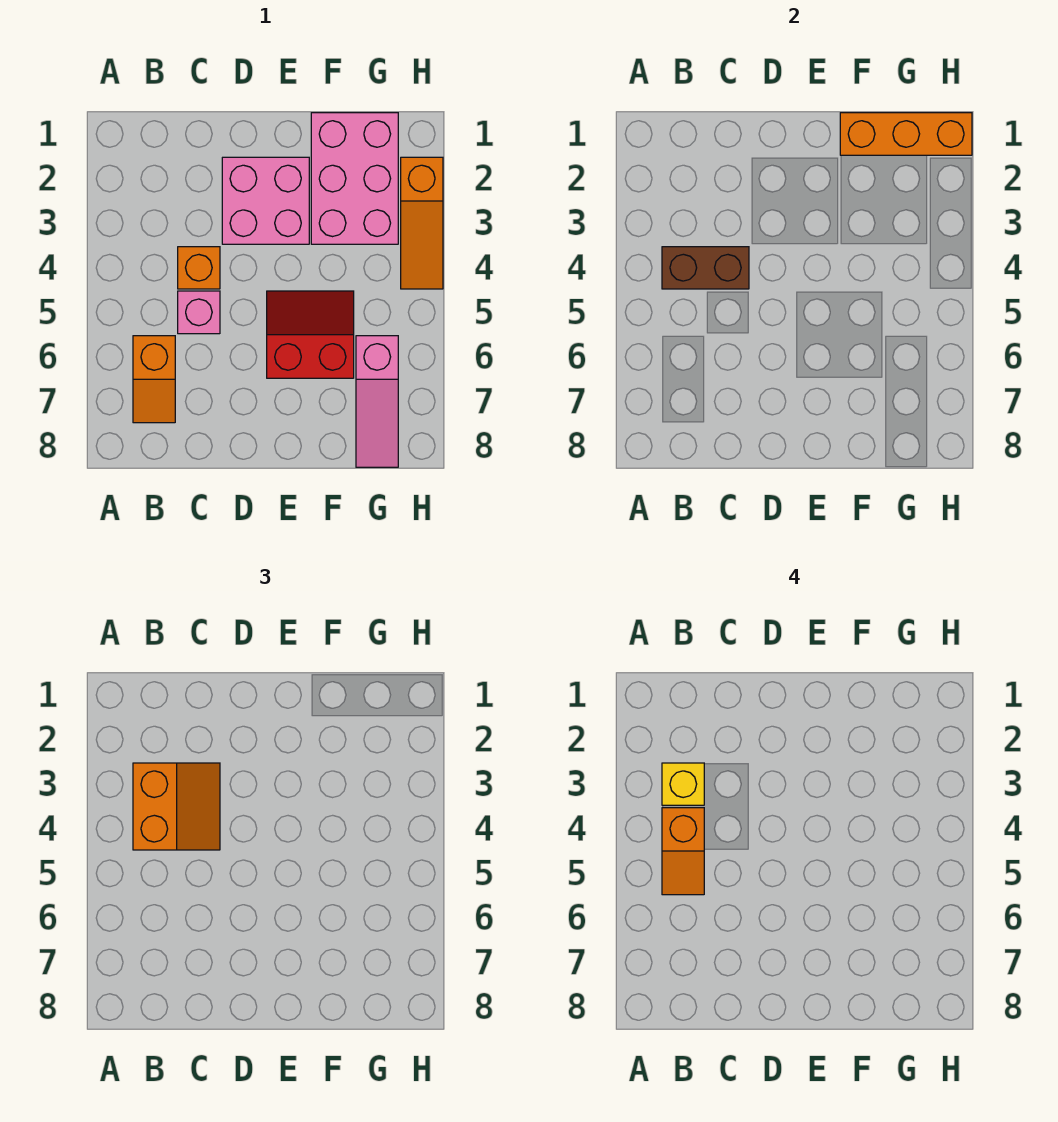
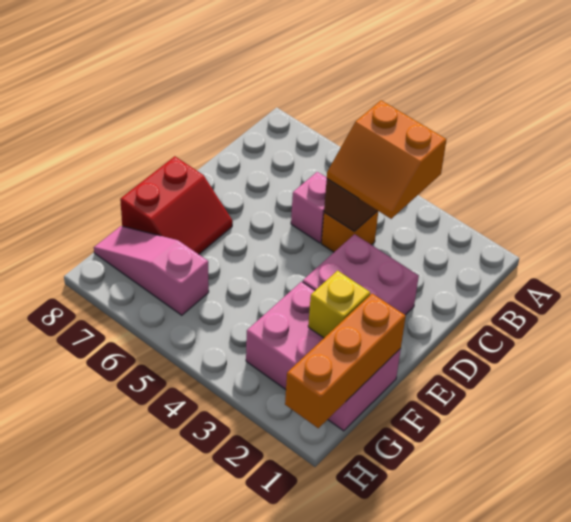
yellow brick B3 level 4 -> yellow brick F2 level 2
orange slope B4:B5 level 4 top 4 -> none
orange slope B6:B7 level 1 top 6 -> none
red slope E5:F6 level 1 top 6 -> red slope E7:F8 level 1 top 8
orange slope H2:H4 level 1 top 2 -> none

